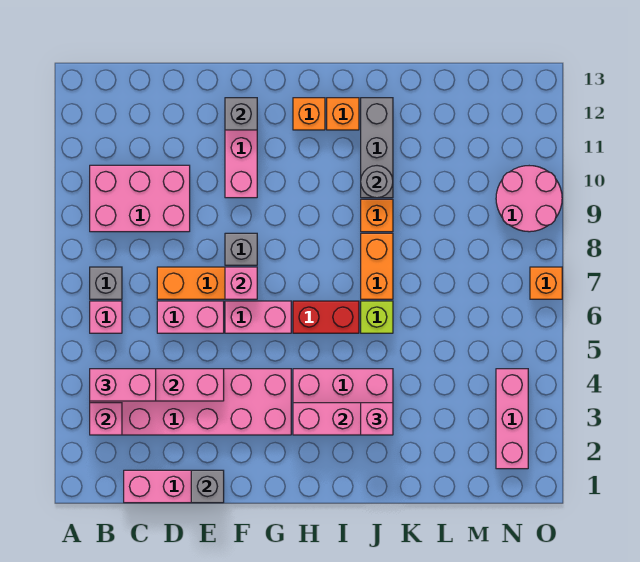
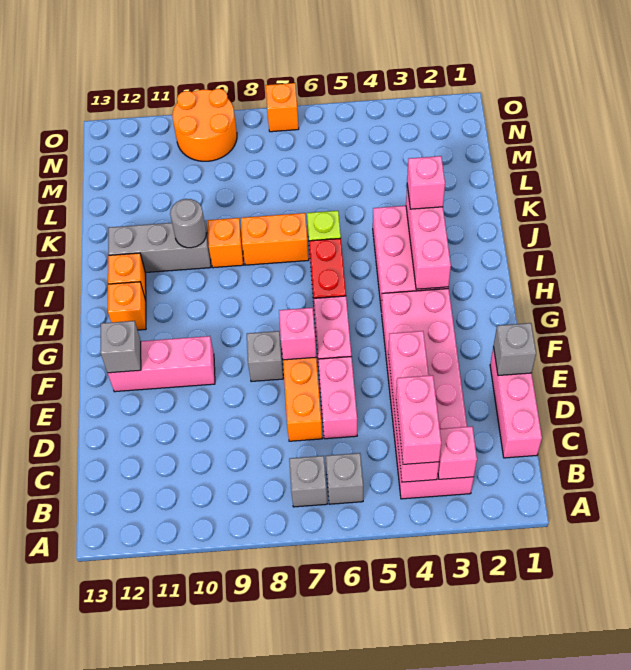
pink brick B6 level 1 -> grey brick B6 level 1
pink brick B9:D10 level 1 -> none
pink brick N2:N4 level 1 -> none
pink round brick N9:O10 level 1 -> orange round brick N9:O10 level 1

